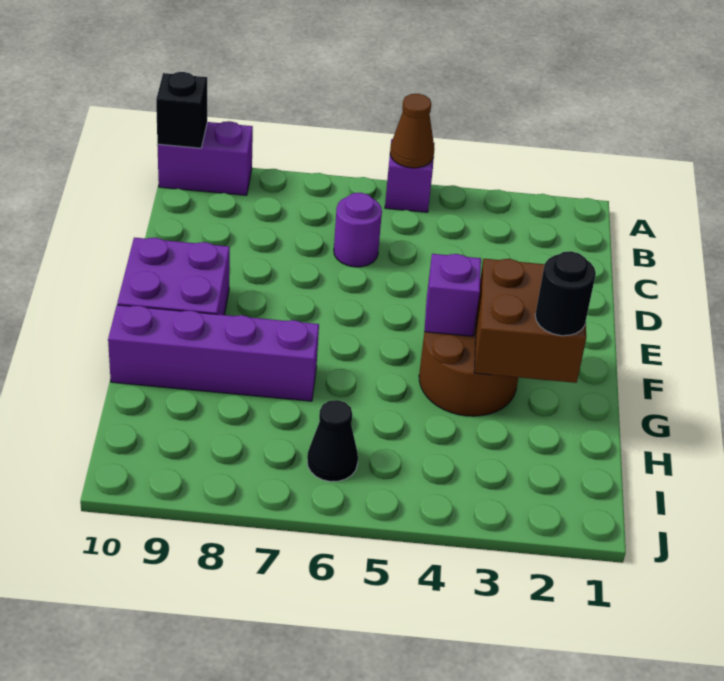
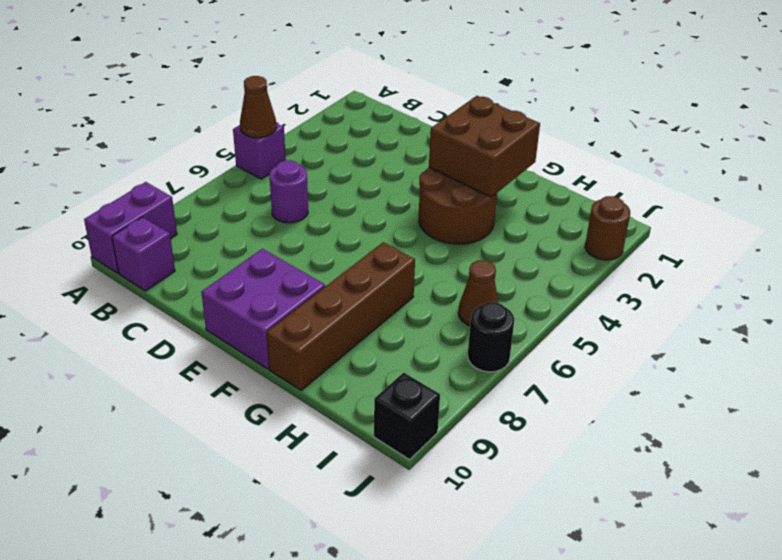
black brick A10 level 2 -> black brick J10 level 1
purple brick F4 level 2 -> purple brick B10 level 1
black round brick G2 level 3 -> black round brick J7 level 1
purple brick G7:G10 level 1 -> brown brick G7:G10 level 1
black cone I6 level 1 -> brown cone I6 level 1
none -> brown round brick J2 level 1

